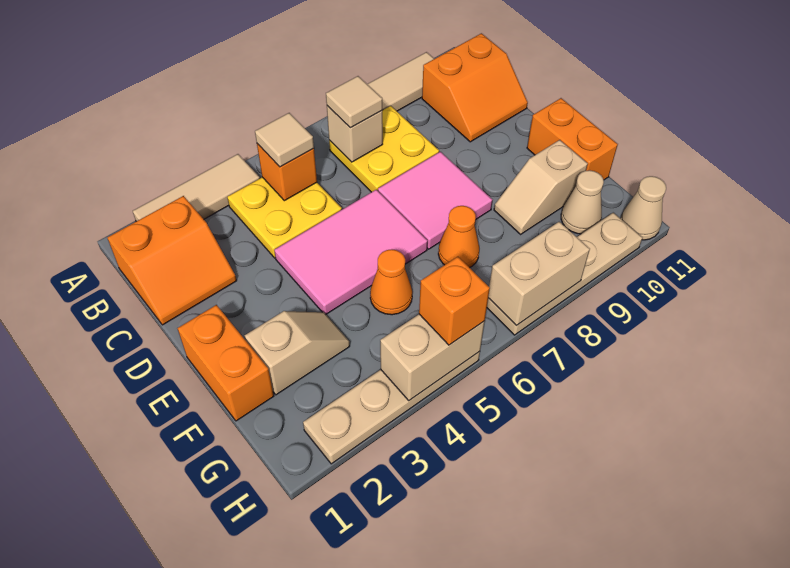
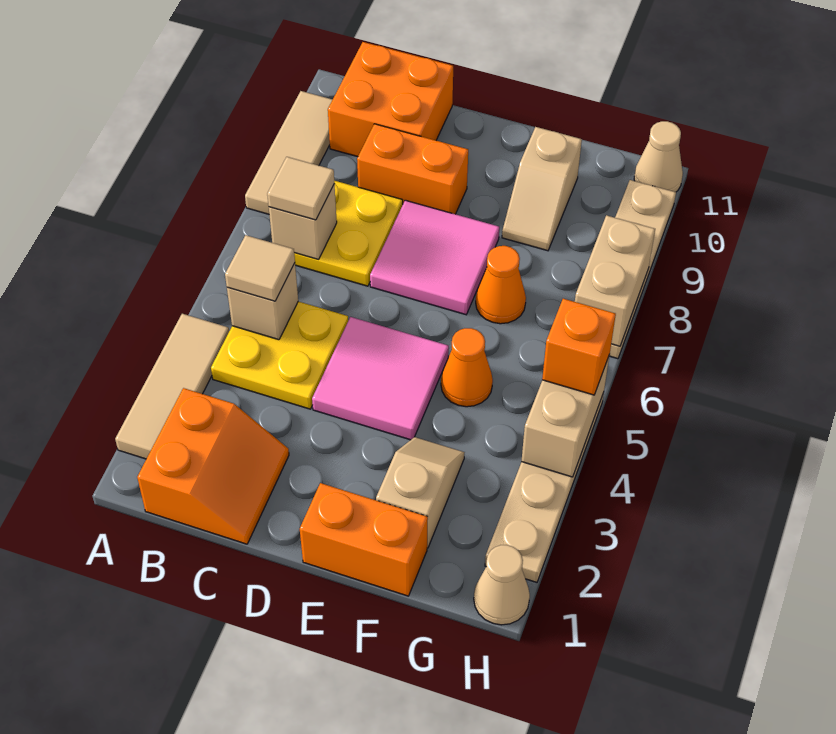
orange brick B5 level 2 -> tan brick B5 level 2
orange slope B10:C11 level 1 top B -> orange brick B10:C11 level 1
pink tile D4:E6 level 1 -> pink tile D4:E5 level 1
orange brick E11:F11 level 1 -> orange brick C9:D9 level 1
tan cone G10 level 1 -> tan cone H1 level 1

